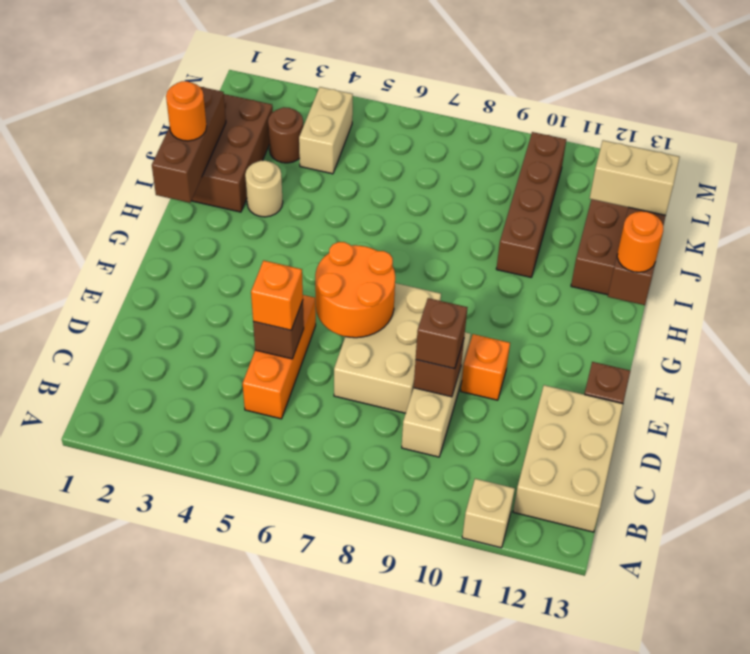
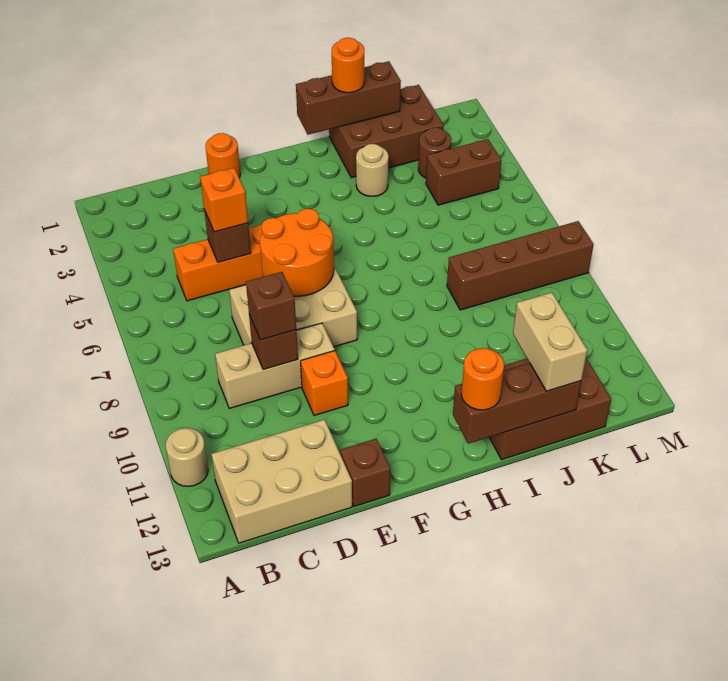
tan brick A11 level 1 -> tan round brick A11 level 1
none -> orange round brick E1 level 1
brown brick I10:L10 level 1 -> brown brick J8:M8 level 1
tan brick K4:L4 level 1 -> brown brick K4:L4 level 1

